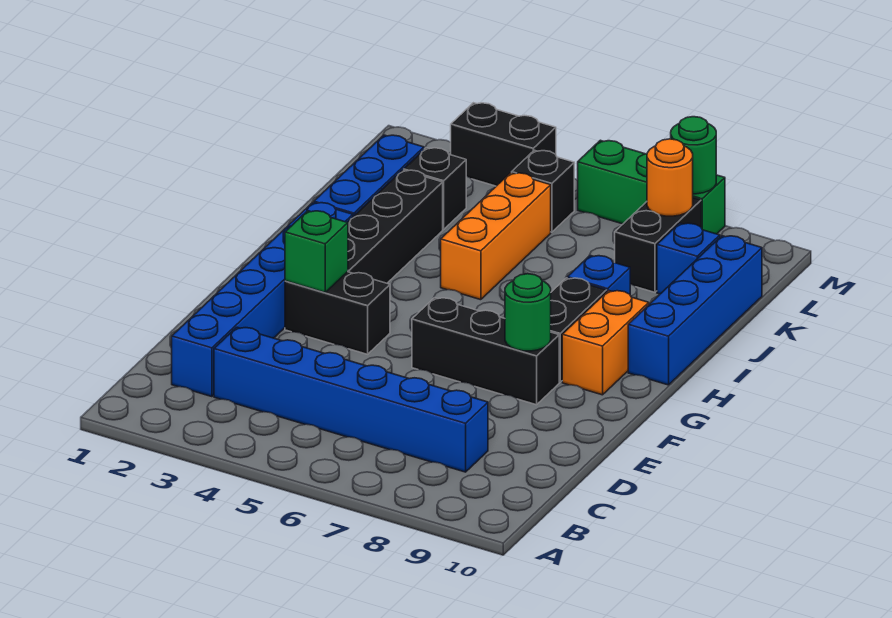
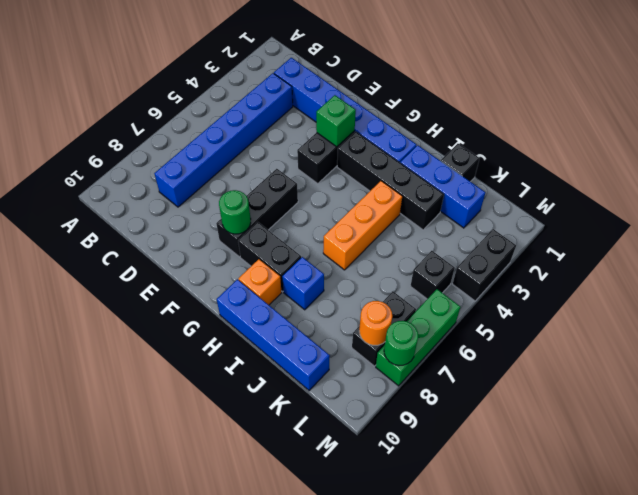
orange brick G9:H9 level 1 -> orange brick H9 level 1
orange brick I5:K5 level 1 -> orange brick I4:I6 level 1
black brick K3 level 1 -> black brick J1 level 1
black brick K8:L8 level 1 -> black brick L7:L8 level 1
blue brick K9 level 1 -> none

